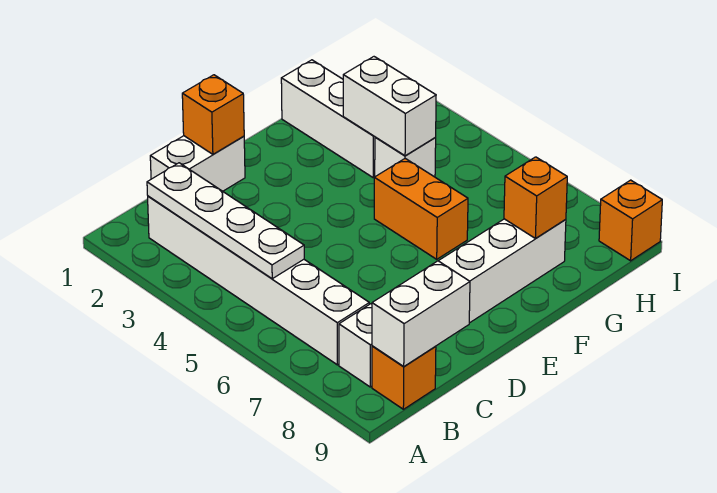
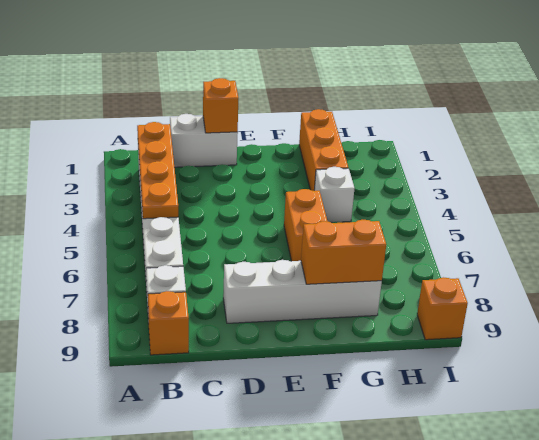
white plate B2:B5 level 2 -> orange plate B2:B5 level 2
white brick B9:C9 level 2 -> none
white brick G1:G3 level 1 -> orange brick G1:G3 level 1
white brick G3:G4 level 2 -> none
orange brick G8 level 2 -> orange brick F8:G8 level 2

